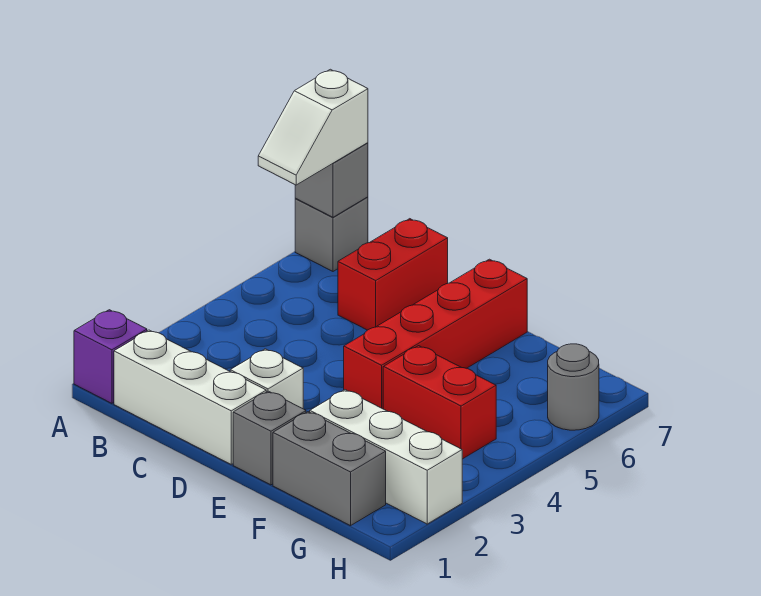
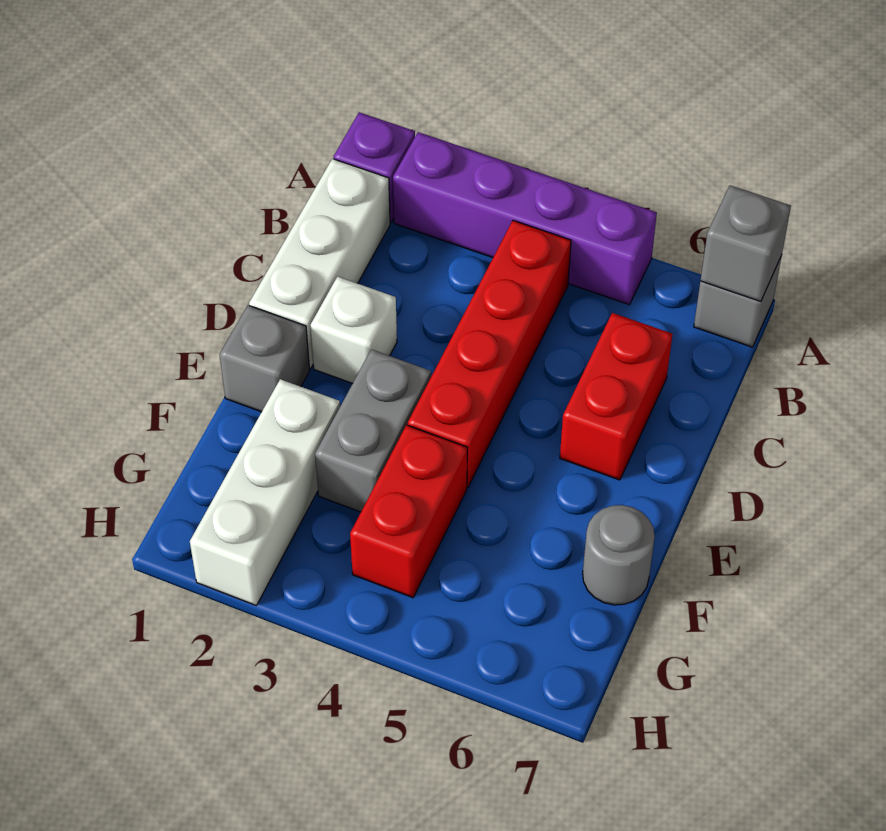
none -> purple brick A2:A5 level 1
white slope A6:A7 level 3 top 7 -> none
red brick C6:C7 level 1 -> red brick C6:D6 level 1
red brick E4:E7 level 1 -> red brick B4:E4 level 1
grey brick F1:G1 level 1 -> grey brick E3:F3 level 1
grey round brick H6 level 1 -> grey round brick F7 level 1

